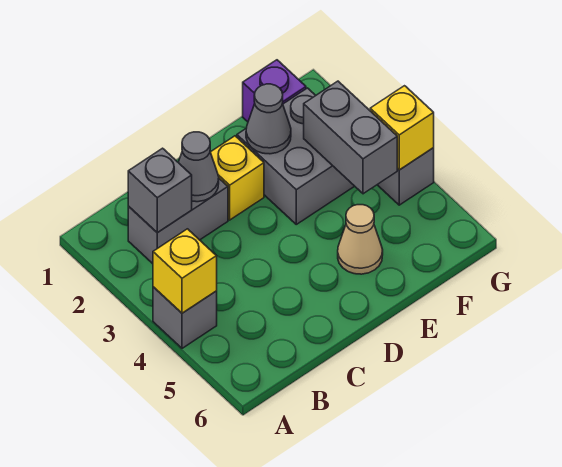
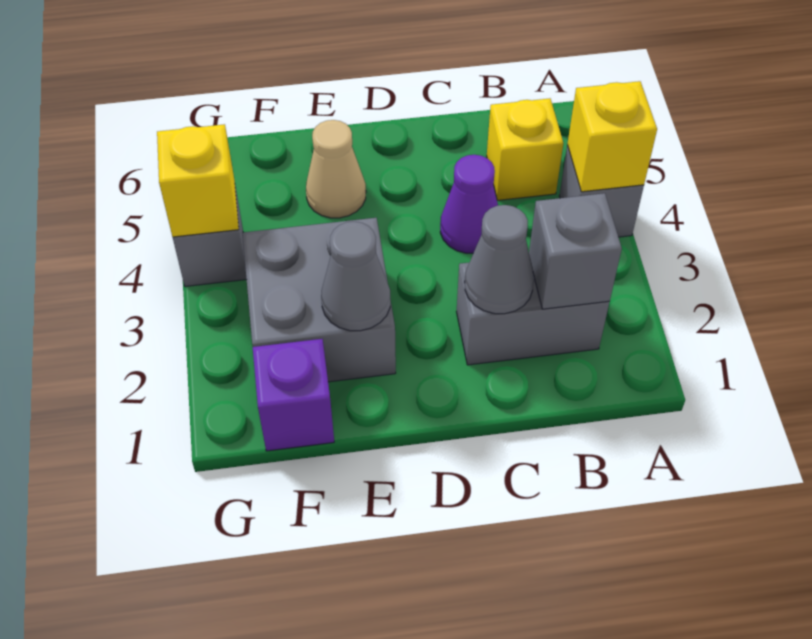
none -> purple cone C4 level 1
yellow brick D2 level 1 -> yellow brick B5 level 1
grey brick F3:F4 level 2 -> none

